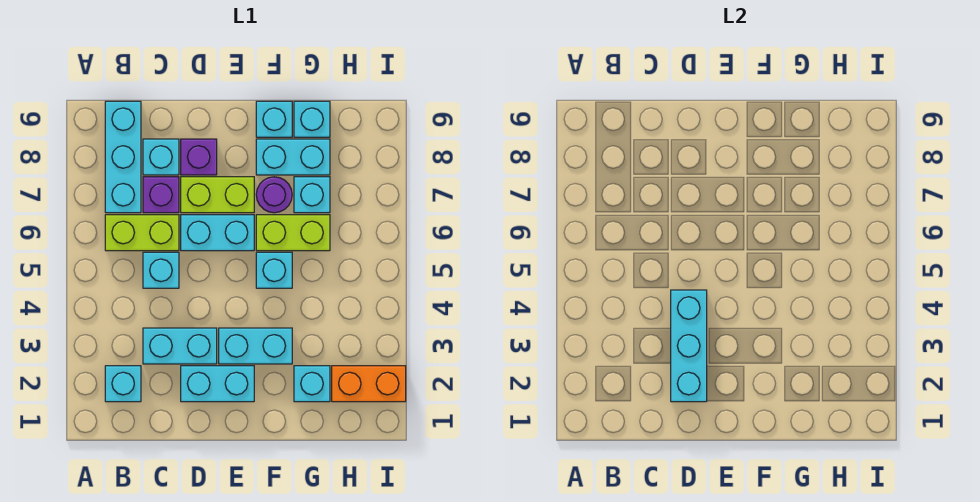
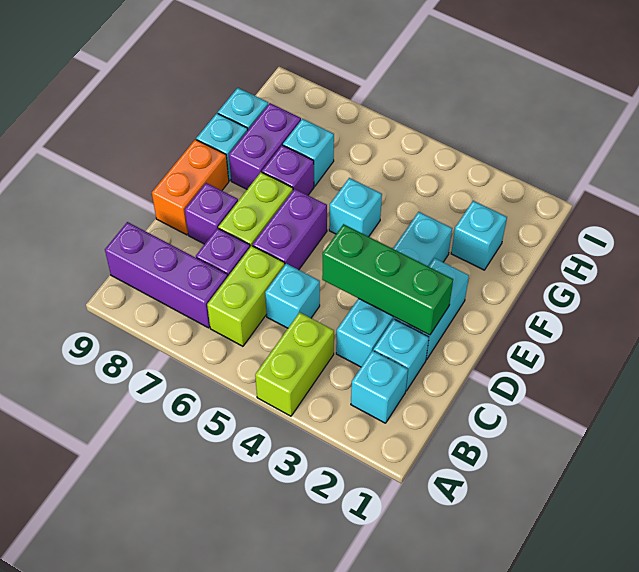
cyan brick B7:B9 level 1 -> purple brick B7:B9 level 1
cyan brick C8 level 1 -> cyan brick C2 level 1
cyan brick D2:D4 level 2 -> green brick D2:D4 level 2
cyan brick D6:E6 level 1 -> purple brick D6:E6 level 1
lime brick F6:G6 level 1 -> lime brick A4:B4 level 1
purple round brick F7 level 1 -> purple brick F7 level 1
cyan brick F8:G8 level 1 -> purple brick F8:G8 level 1
orange brick H2:I2 level 1 -> orange brick D9:E9 level 1

